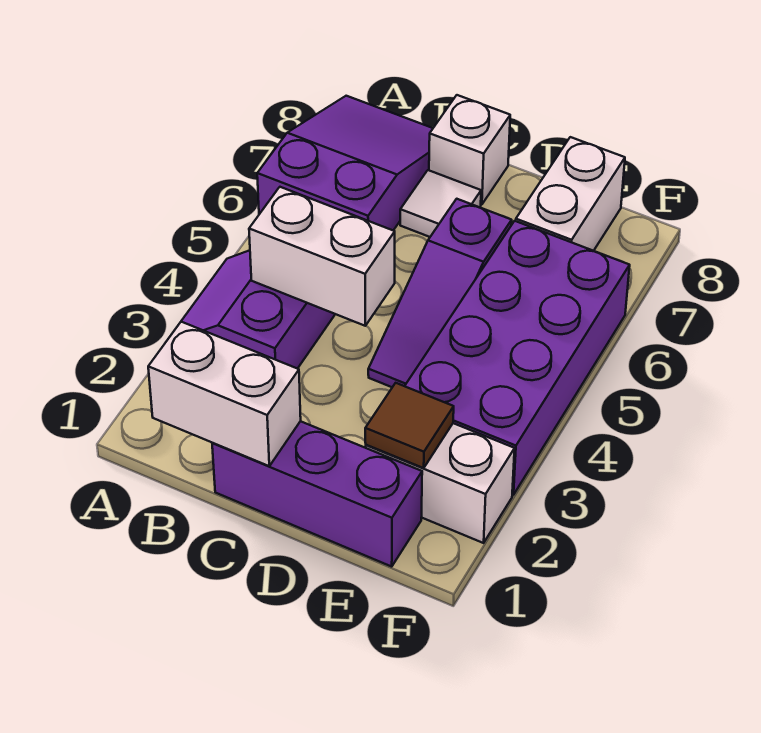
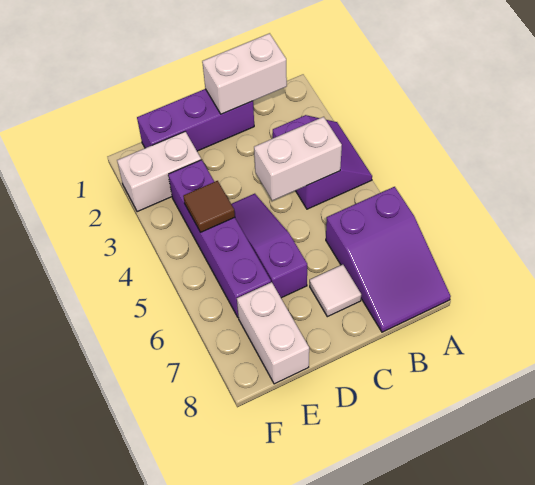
white brick C8 level 1 -> none
brown tile E2 level 2 -> brown tile E4 level 2
purple brick E3:F6 level 1 -> purple brick E3:E6 level 1

